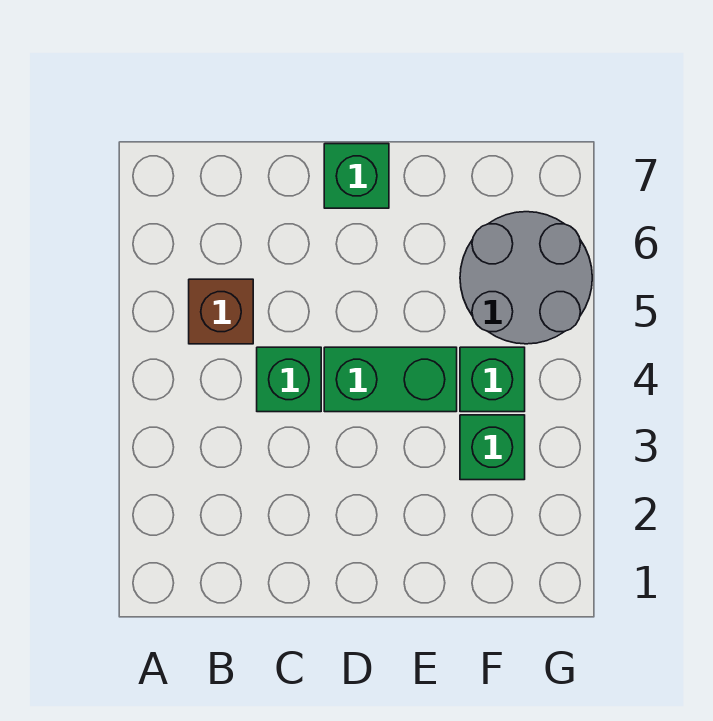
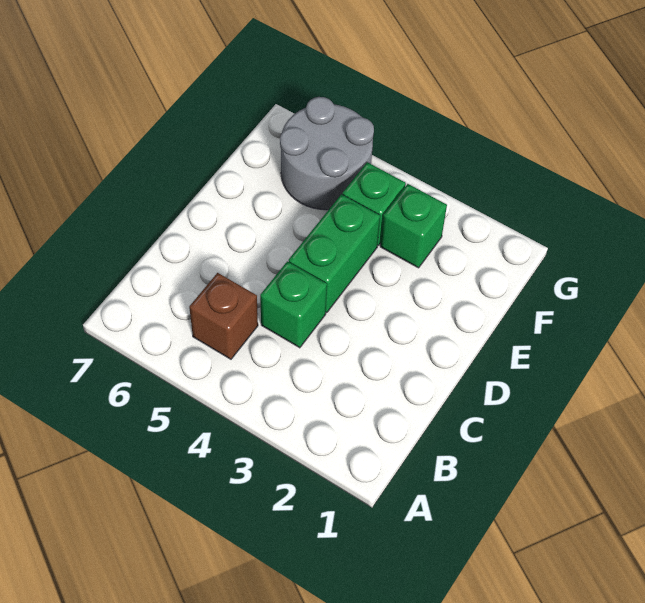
green brick D7 level 1 -> none

